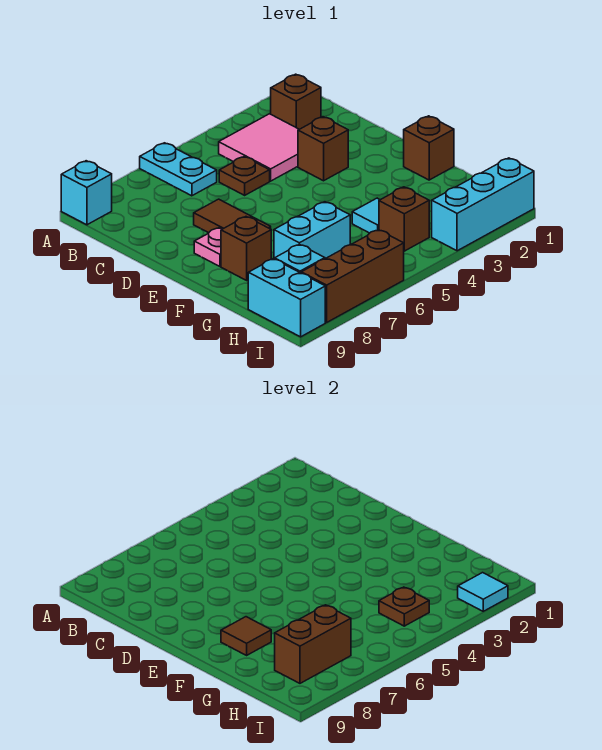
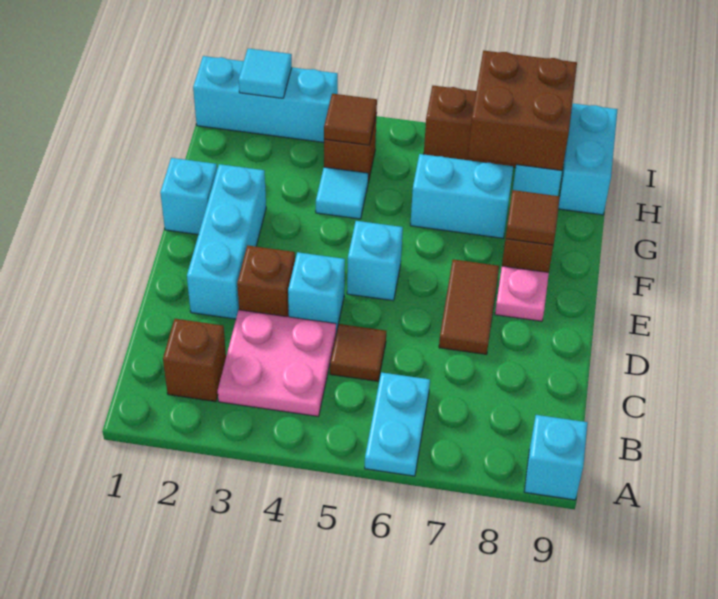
pink tile B3:C4 level 1 -> pink plate B3:C4 level 1
brown plate C5 level 1 -> brown tile C5 level 1
none -> cyan brick D2:F2 level 1
none -> cyan brick D4 level 1
none -> cyan brick E5 level 1
brown brick F1 level 1 -> cyan brick F1 level 1
brown plate H4 level 2 -> brown tile H4 level 2
brown brick H7:H8 level 2 -> brown brick H7:I8 level 2

